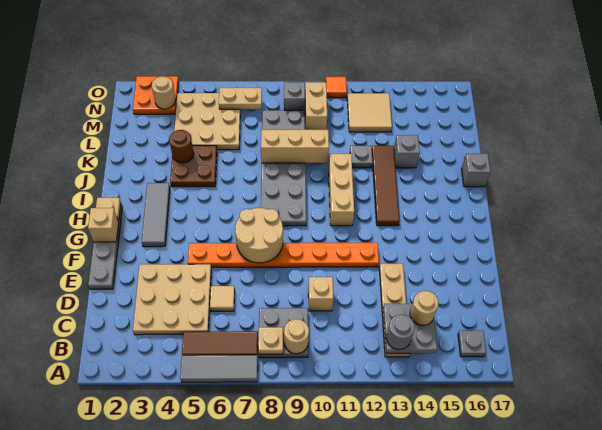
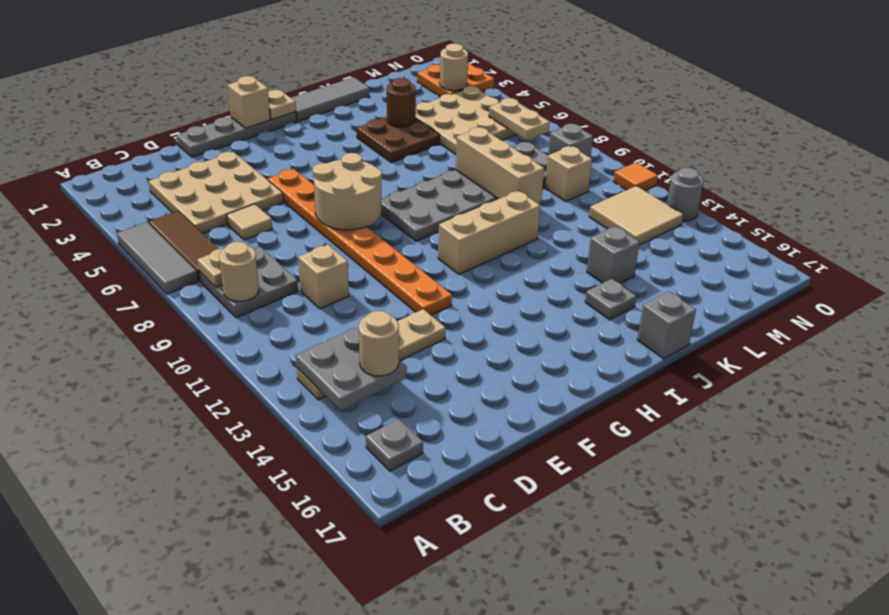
grey round brick B13 level 3 -> grey round brick O13 level 1
grey tile G3:I3 level 1 -> grey tile I1:K1 level 1
brown tile H13:K13 level 1 -> none
grey plate K12 level 1 -> grey plate J15 level 1
tan brick M10:N10 level 1 -> tan brick M10 level 1

